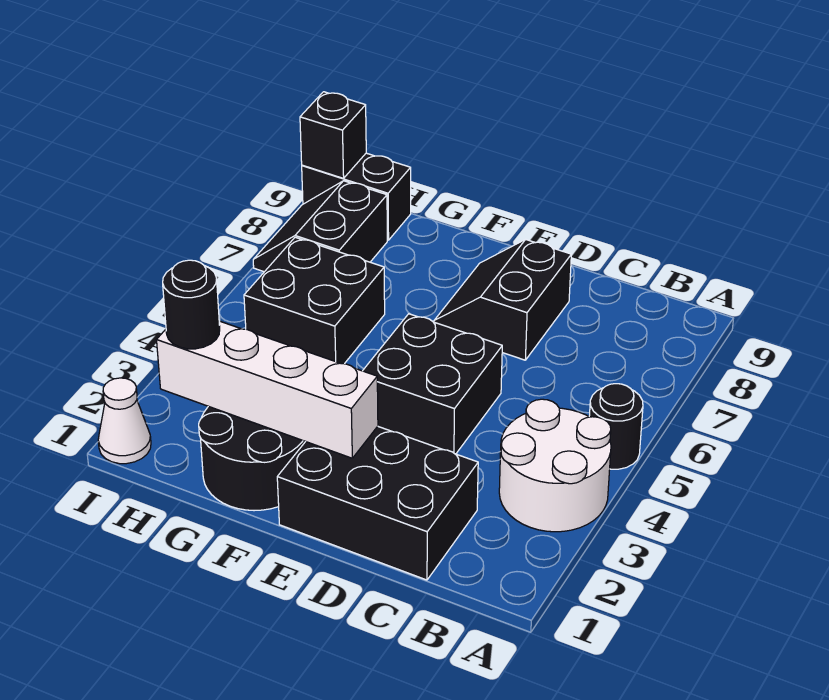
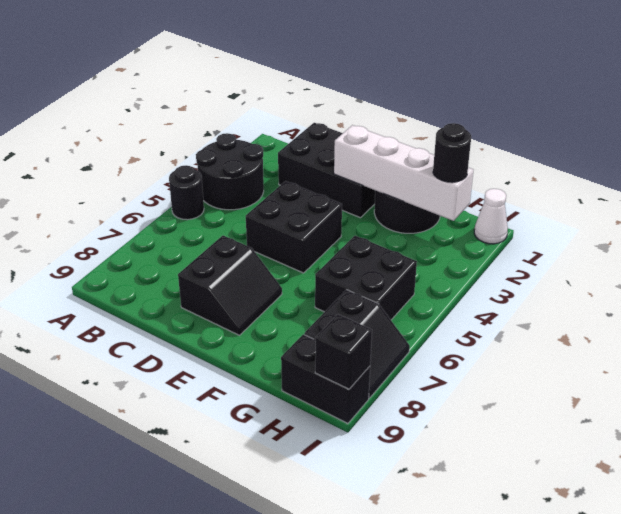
white round brick A3:B4 level 1 -> black round brick A3:B4 level 1

